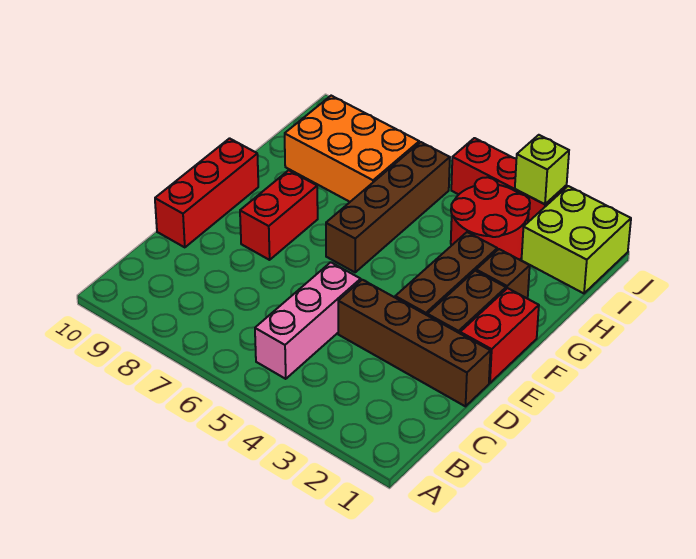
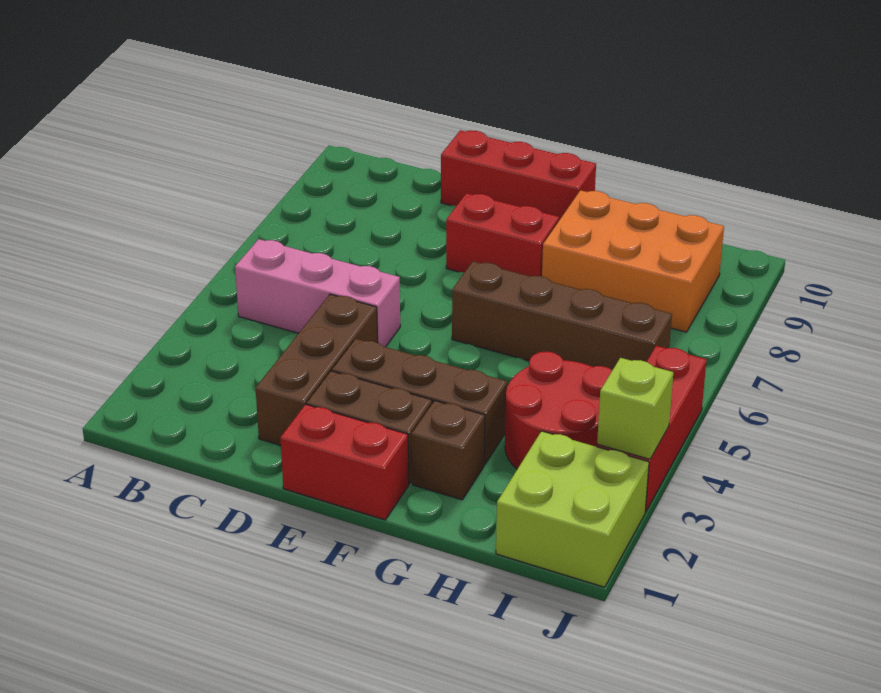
brown brick D1:D4 level 1 -> brown brick D2:D4 level 1
orange brick H7:I9 level 1 -> orange brick G8:I9 level 1

